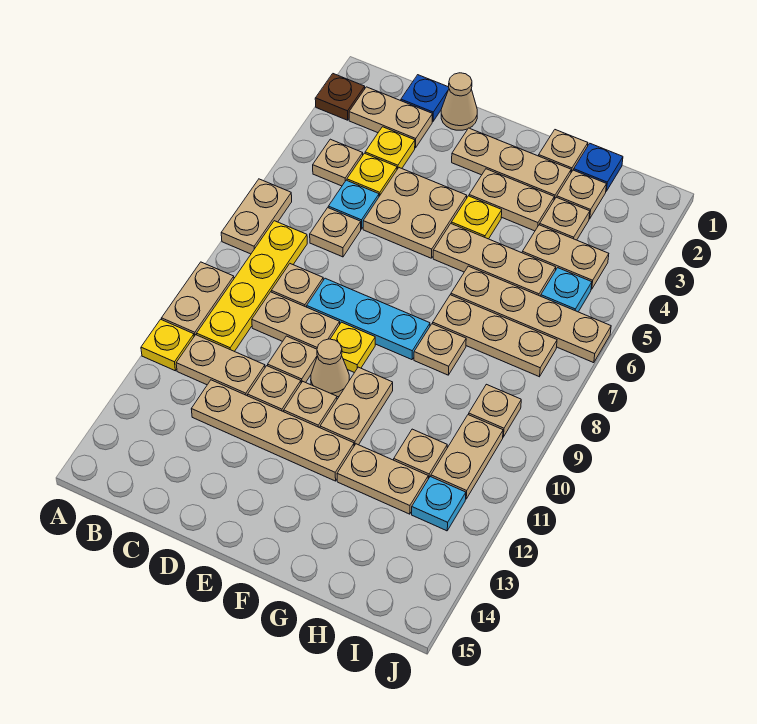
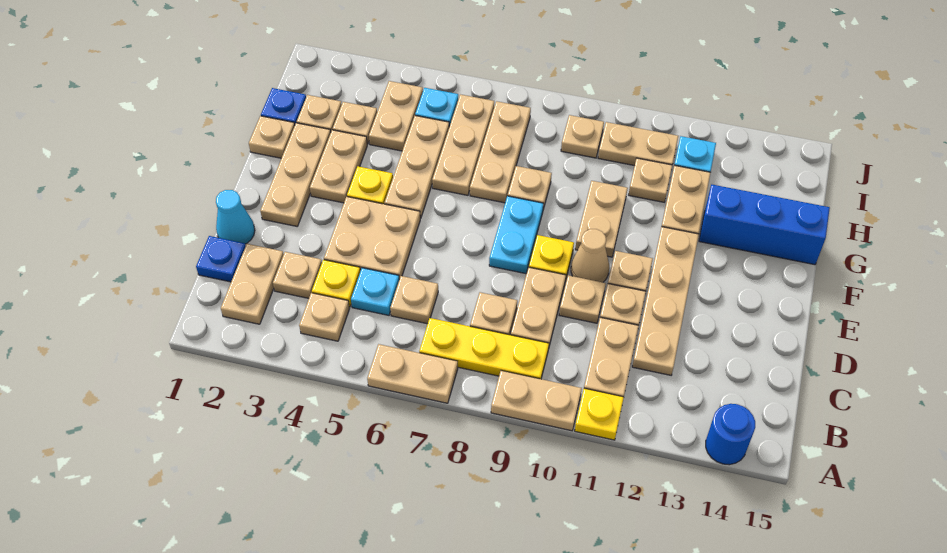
brown plate A2 level 1 -> none
none -> blue round brick A14 level 1
yellow plate B7:B10 level 1 -> yellow plate B7:B9 level 1
yellow plate C3 level 1 -> tan plate C3 level 1
tan cone D1 level 1 -> cyan cone D1 level 1
cyan plate D8:F8 level 1 -> cyan plate E8:F8 level 1
tan plate F10:F11 level 1 -> tan plate F10:G10 level 1
tan plate G6:J6 level 1 -> tan plate G6:I6 level 1
none -> blue brick G13:G15 level 1

